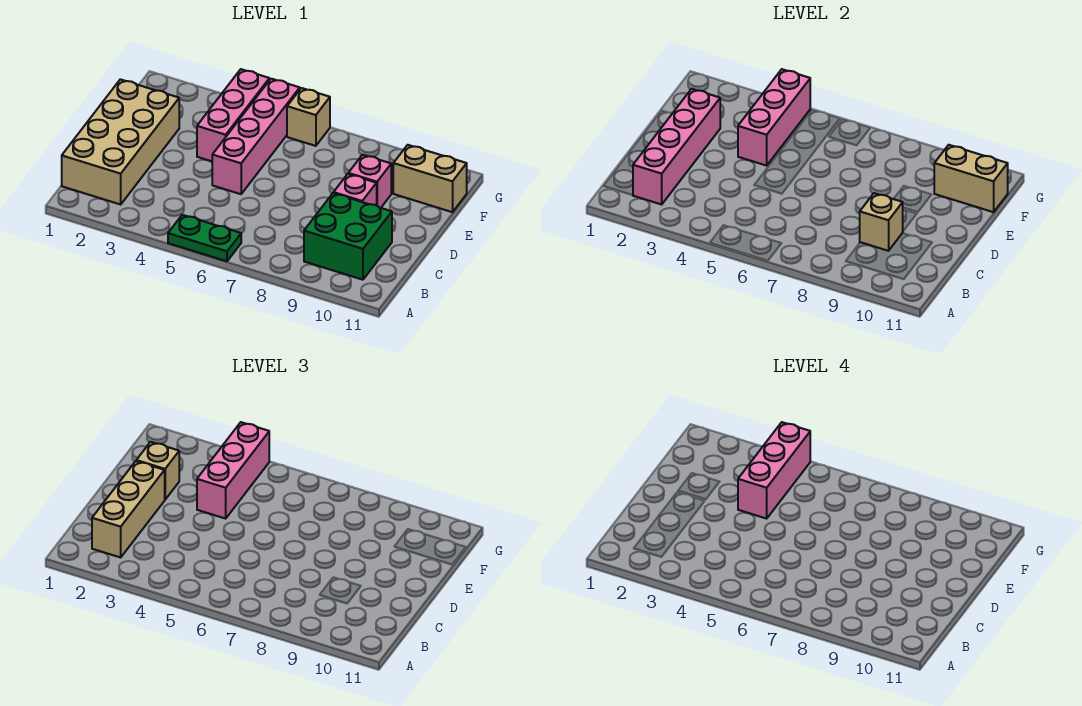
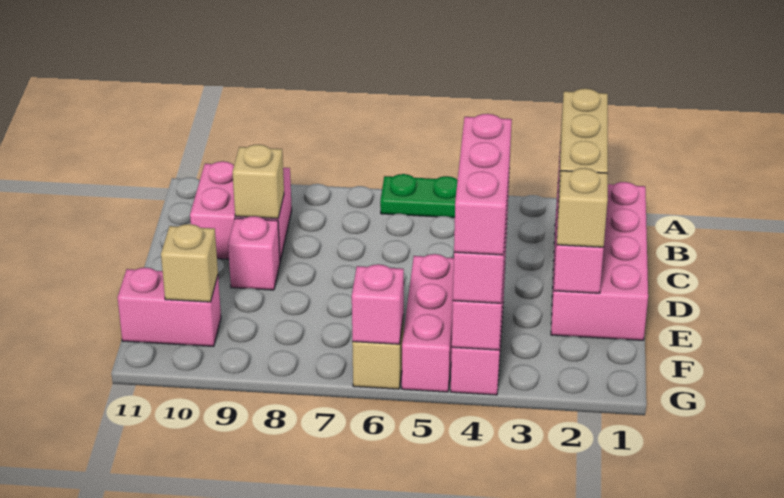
tan brick B1:E2 level 1 -> pink brick B1:E2 level 1
green brick B9:C10 level 1 -> pink brick B9:C10 level 1
pink brick D5:G5 level 1 -> pink brick E5:G5 level 1
pink brick E9 level 1 -> pink brick G6 level 2
tan brick F10:F11 level 1 -> pink brick F10:F11 level 1
tan brick F10:F11 level 2 -> tan brick F10 level 2

